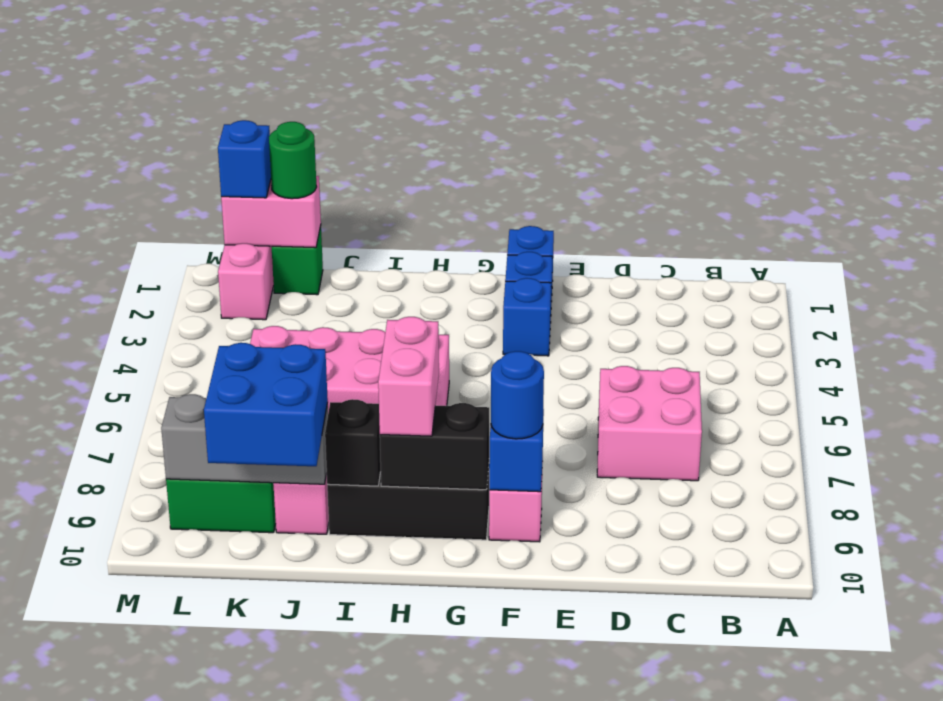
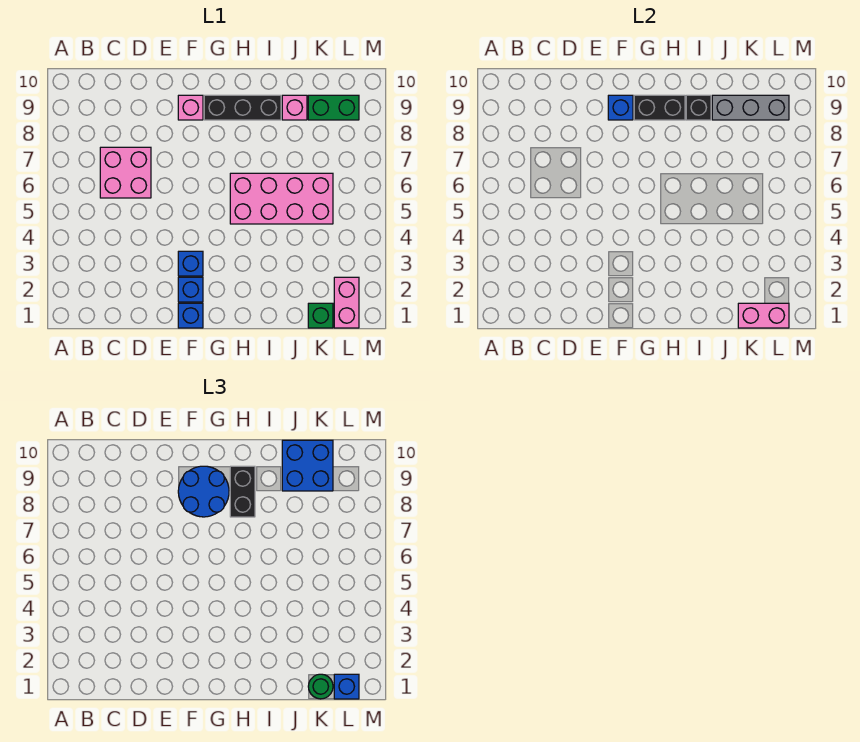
blue round brick F9 level 3 -> blue round brick F8:G9 level 3
pink brick H8:H9 level 3 -> black brick H8:H9 level 3

